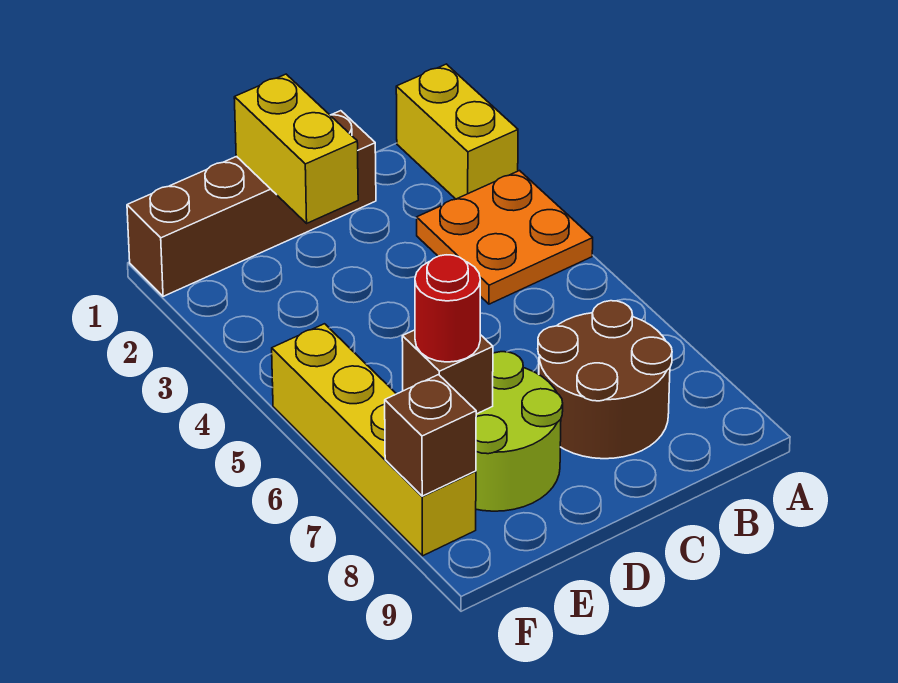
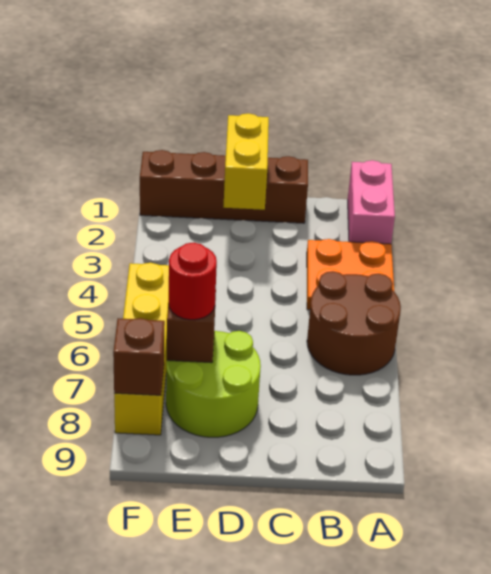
yellow brick A1:A2 level 1 -> pink brick A1:A2 level 1
brown round brick B7:C8 level 1 -> brown round brick A5:B6 level 1

